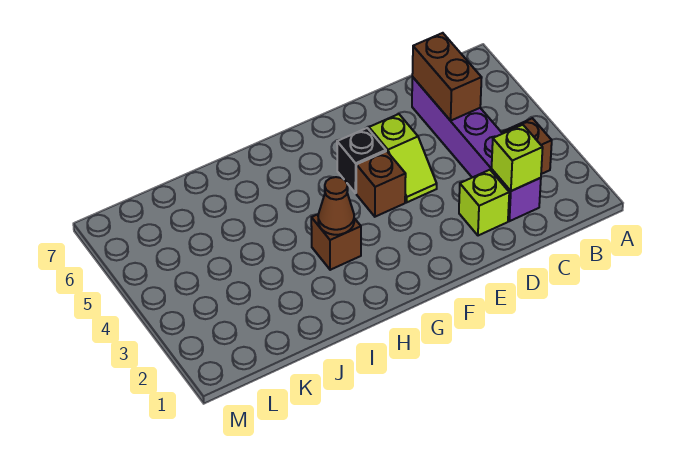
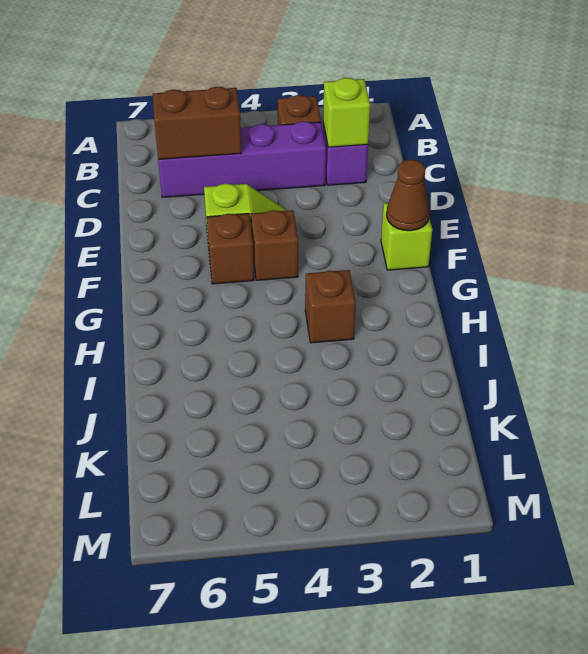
lime brick D2 level 1 -> lime brick F1 level 1
black brick F5 level 1 -> brown brick F5 level 1
brown cone H3 level 2 -> brown cone F1 level 2

